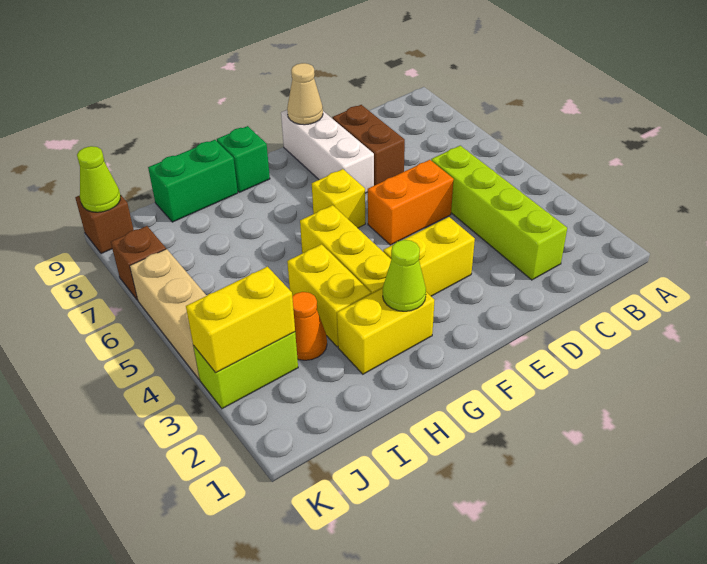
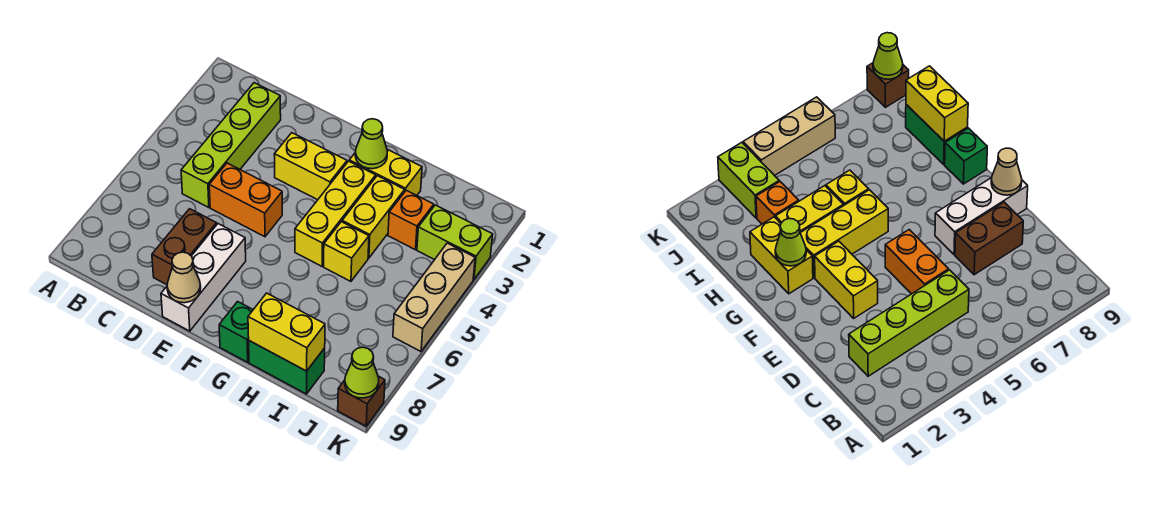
yellow brick F6 level 1 -> yellow brick H5 level 1
orange cone I3 level 1 -> orange brick I3 level 1
yellow brick J3:K3 level 2 -> yellow brick H9:I9 level 2
brown brick K7 level 1 -> none

